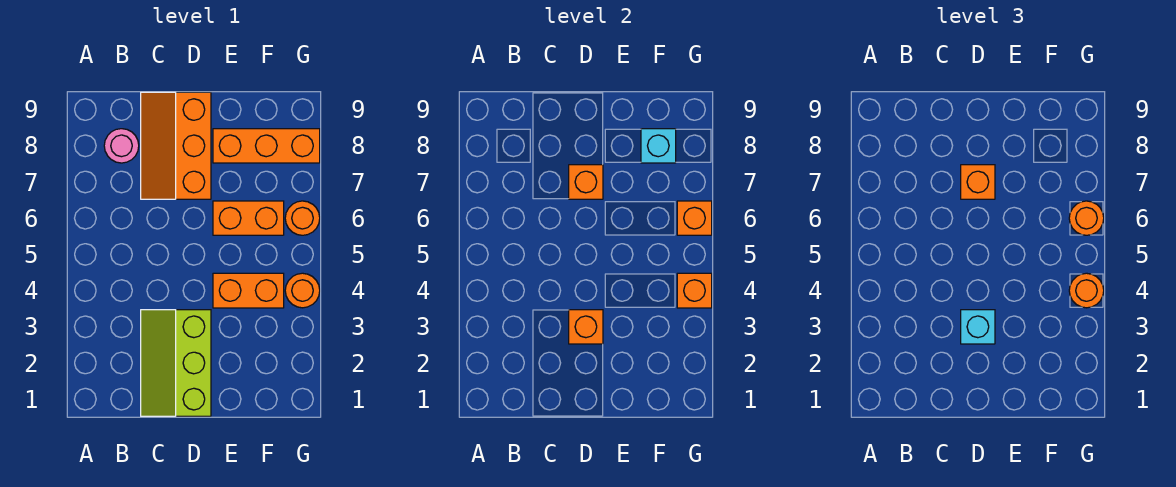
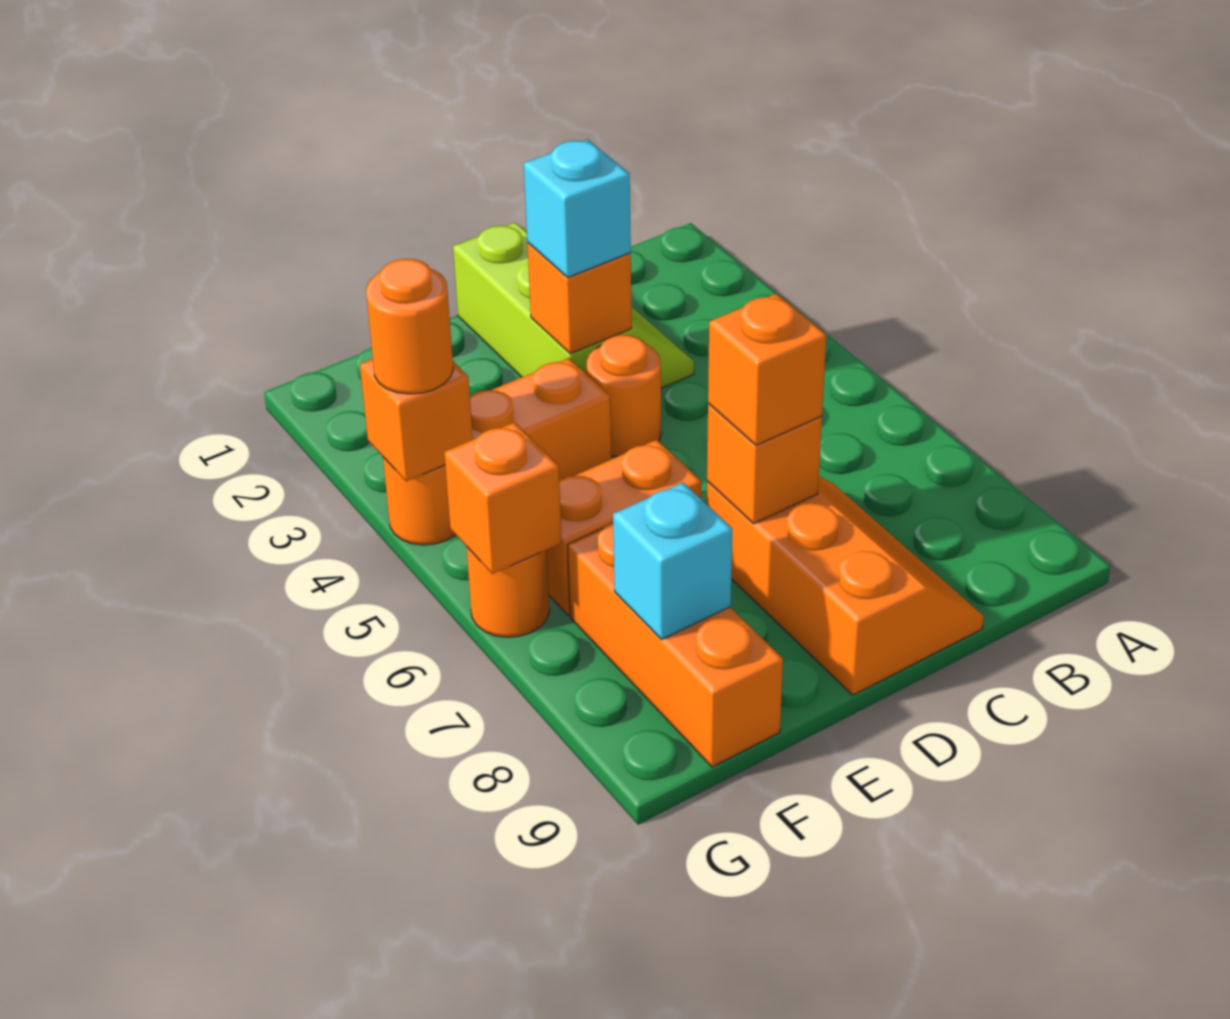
pink round brick B8 level 1 -> none
orange brick E8:G8 level 1 -> orange brick F7:F9 level 1
orange round brick G6 level 3 -> orange round brick D4 level 1

